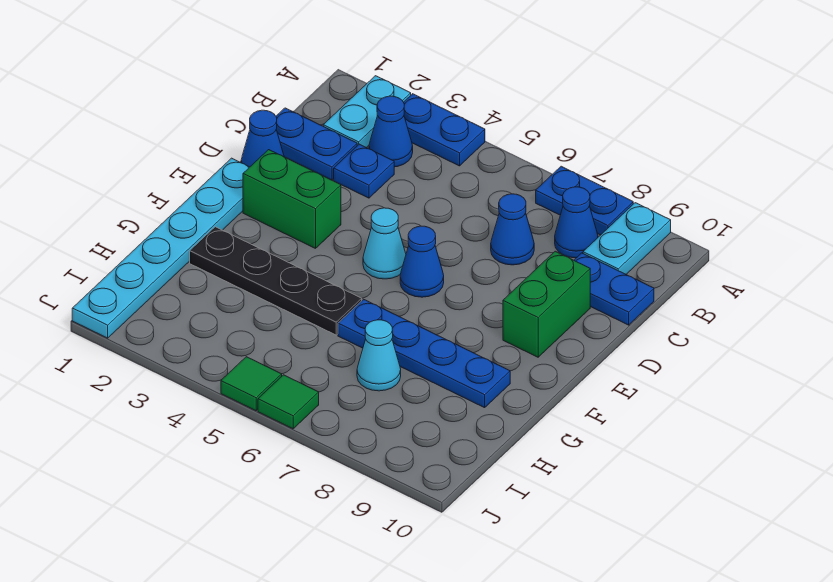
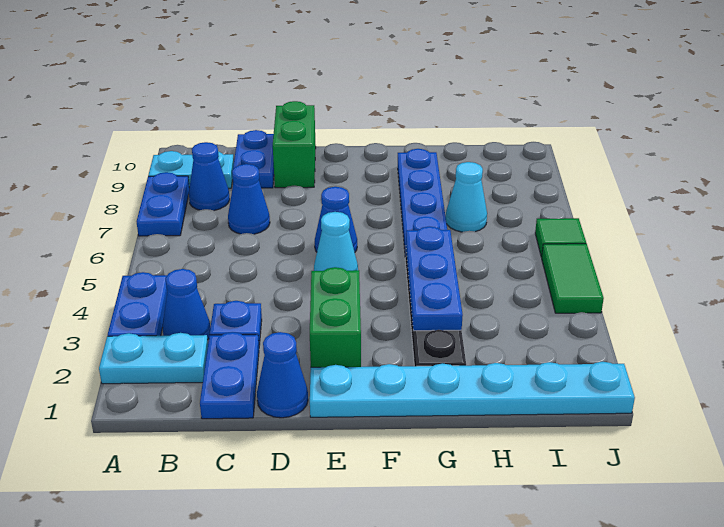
green brick D9:E9 level 1 -> green brick D9:D10 level 1
none -> blue plate G3:G5 level 2
green tile J5 level 1 -> green tile J4:J5 level 1

